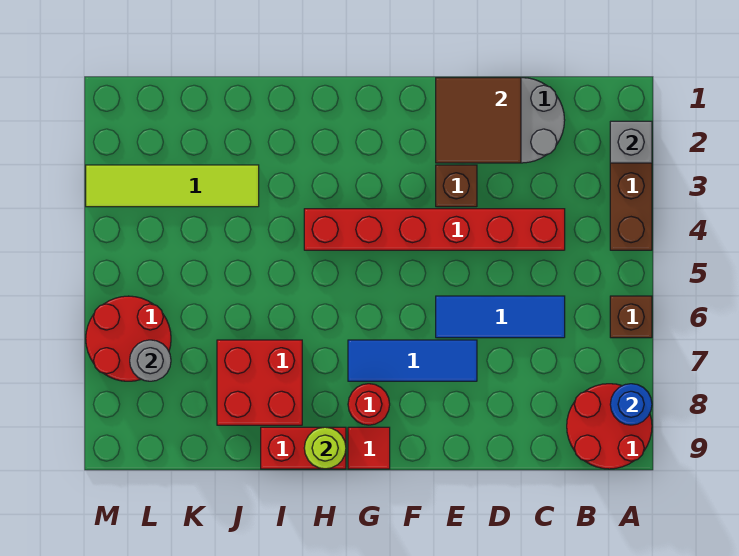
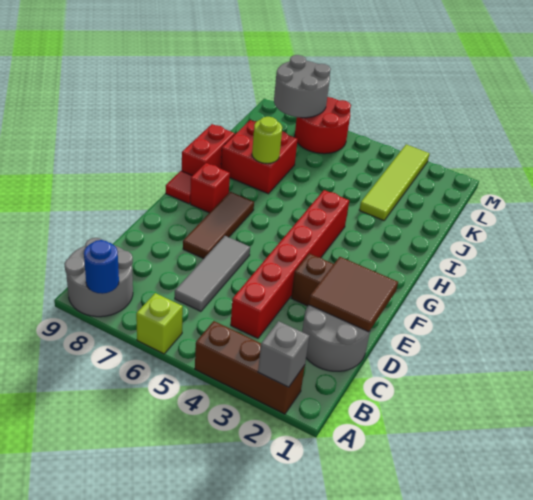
brown brick A6 level 1 -> lime brick A6 level 1
red round brick A8:B9 level 1 -> grey round brick A8:B9 level 1
blue tile C6:E6 level 1 -> grey tile C6:E6 level 1
blue tile E7:G7 level 1 -> brown tile E7:G7 level 1
red round brick G8 level 1 -> red brick G8 level 1
lime round brick H9 level 2 -> lime round brick I7 level 2
grey round brick L7 level 2 -> grey round brick L7:M8 level 2

